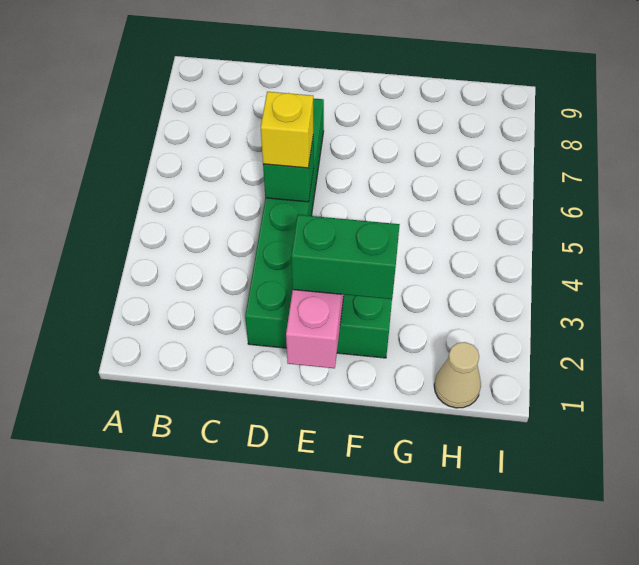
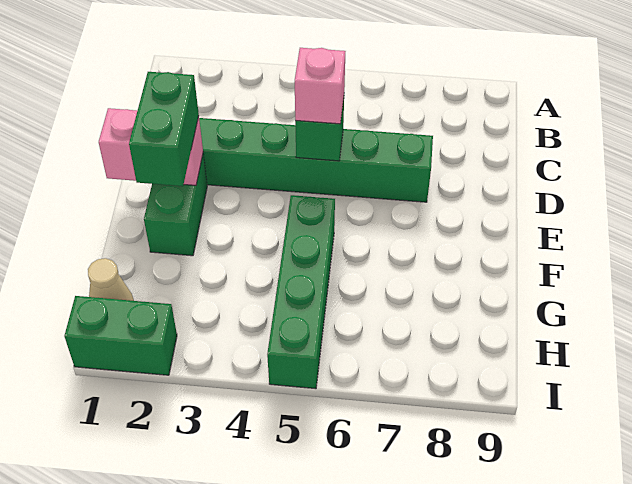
yellow brick D5 level 3 -> pink brick D5 level 3
none -> green brick F5:I5 level 1
none -> green brick I1:I2 level 1

